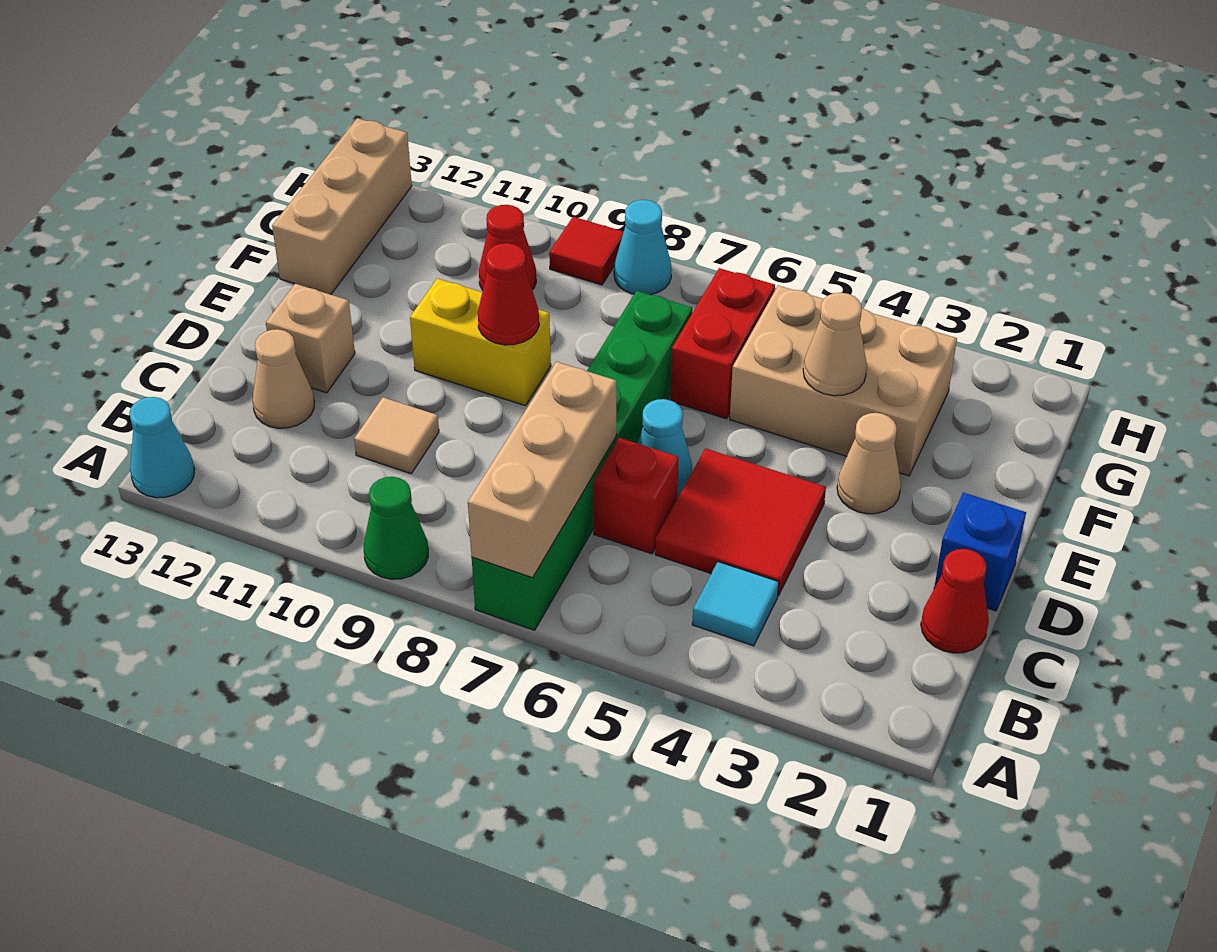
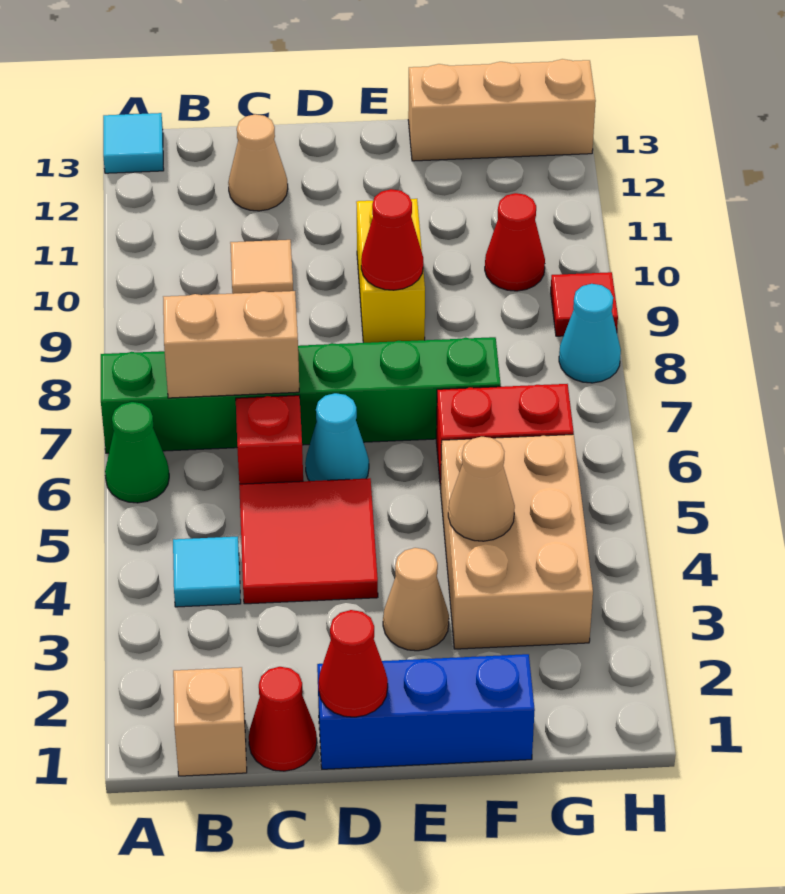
tan brick A7:C7 level 2 -> tan brick B7:C7 level 2
green cone A9 level 1 -> green cone A6 level 1
cyan cone A13 level 1 -> cyan tile A13 level 1
blue brick D1 level 1 -> blue brick D1:F1 level 1
none -> red cone D1 level 2
tan brick D12 level 1 -> tan brick B1 level 1

